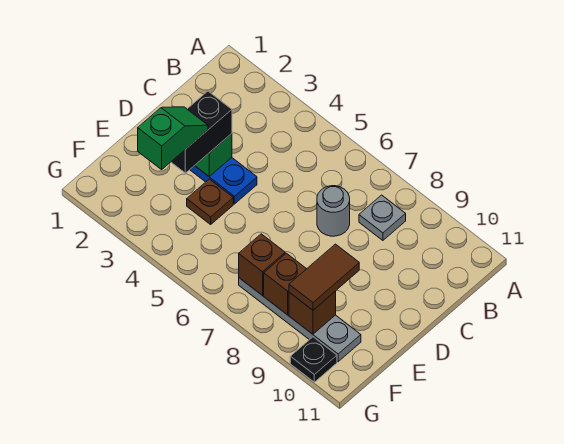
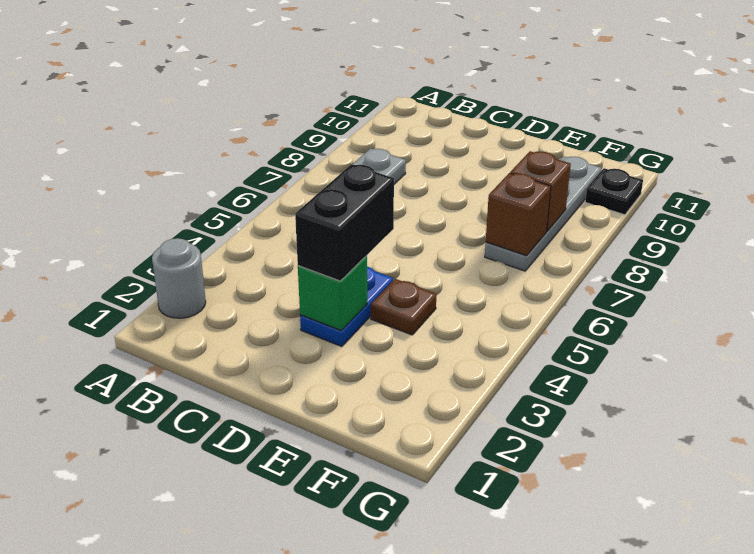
grey round brick C7 level 1 -> grey round brick A2 level 1
black brick D3:E3 level 3 -> black brick D3:D4 level 3
green slope E3:F3 level 4 top F -> none
brown tile E9:F9 level 3 -> none
brown brick F9 level 2 -> none

